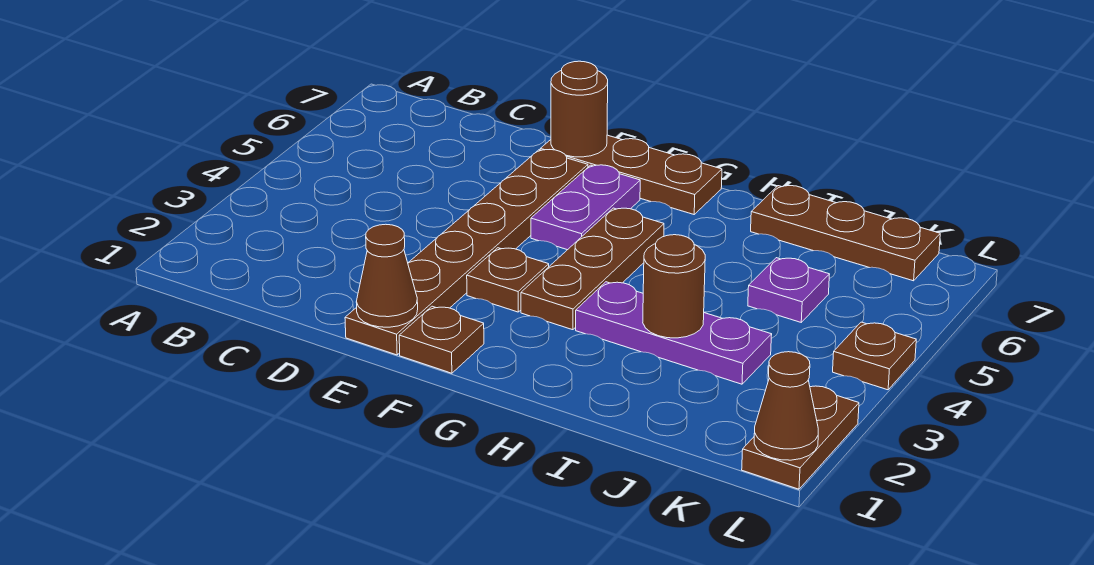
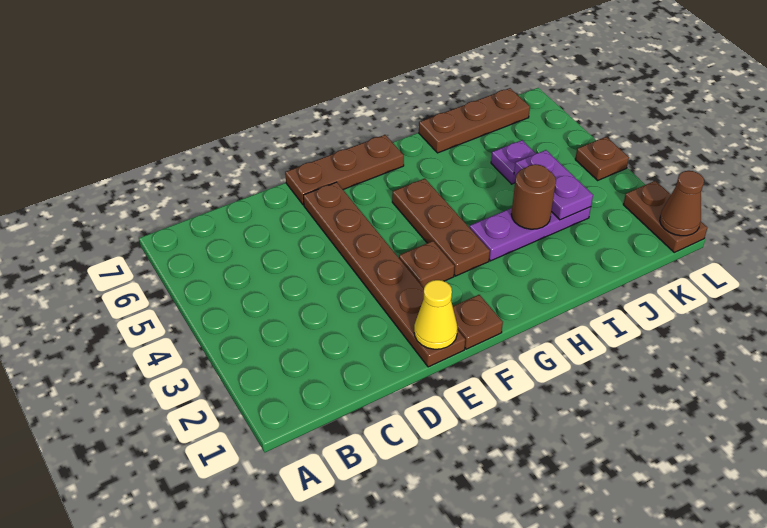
brown cone E1 level 2 -> yellow cone E1 level 2
brown round brick E7 level 2 -> none
purple plate F5:F6 level 1 -> purple plate J3:J4 level 2

